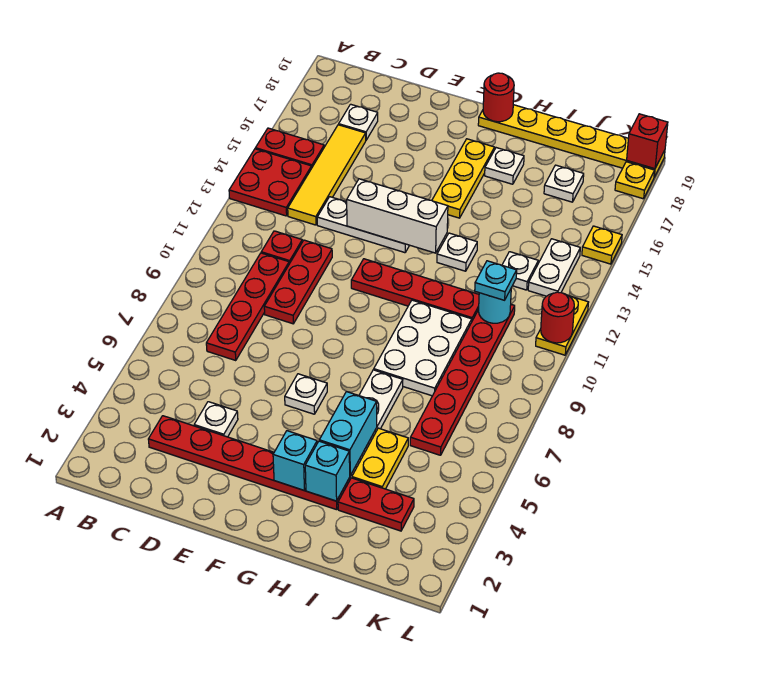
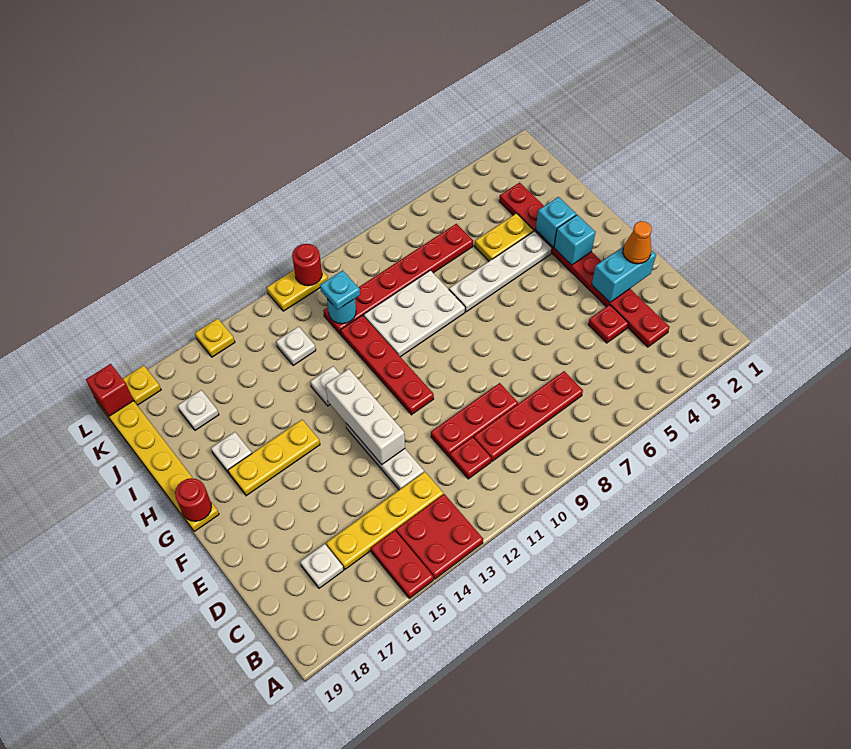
yellow tile C13:C16 level 1 -> yellow plate C13:C16 level 1
white plate D4 level 1 -> red plate D4 level 1
none -> orange cone E2 level 3
white plate F6 level 1 -> none
cyan brick H4:H5 level 2 -> cyan brick E2:E3 level 2
white plate K13:K14 level 1 -> none

